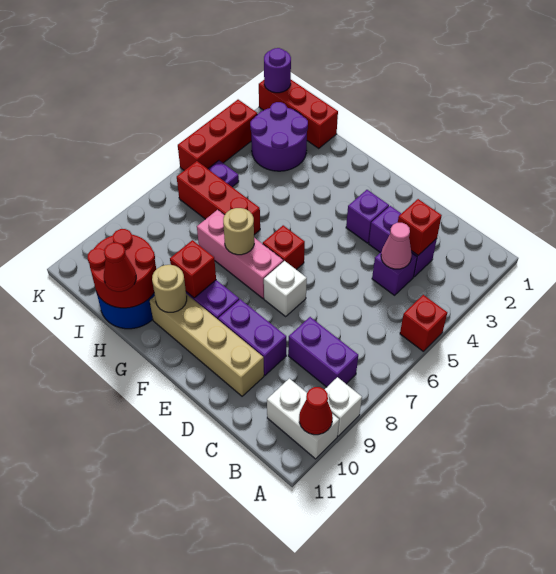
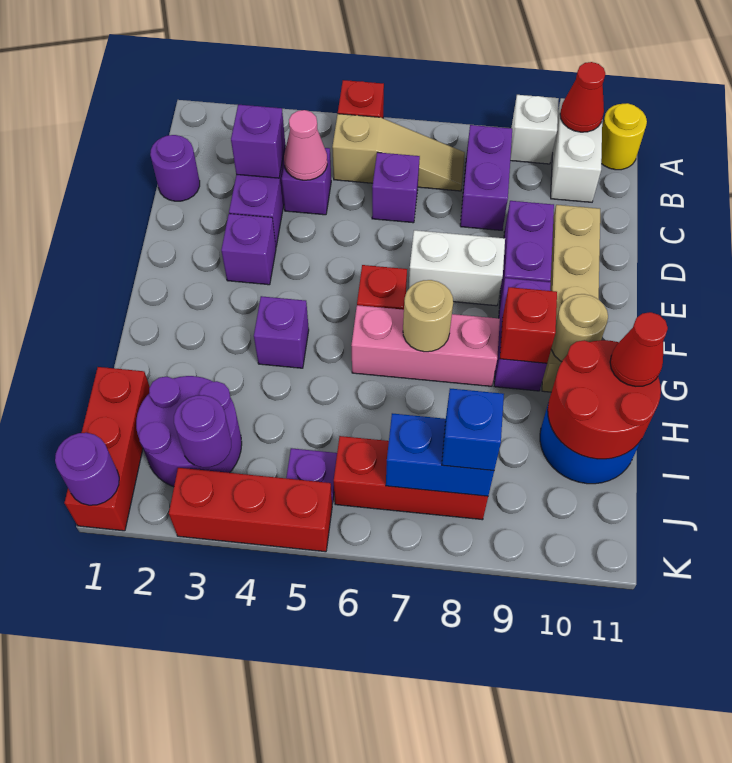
none -> yellow round brick A11 level 1
none -> tan slope B5:B7 level 1 top 5
none -> purple round brick C1 level 1
red brick C3 level 2 -> purple brick C3 level 2
none -> purple brick C6 level 1
white brick E7 level 1 -> white brick E7:E8 level 1
pink brick F7:H7 level 1 -> pink brick G6:G8 level 1
none -> purple brick G4 level 1
red brick H6:J6 level 1 -> red brick J6:J8 level 1
none -> purple round brick J3 level 2
none -> blue brick J7:J8 level 2
none -> blue brick J8 level 3

